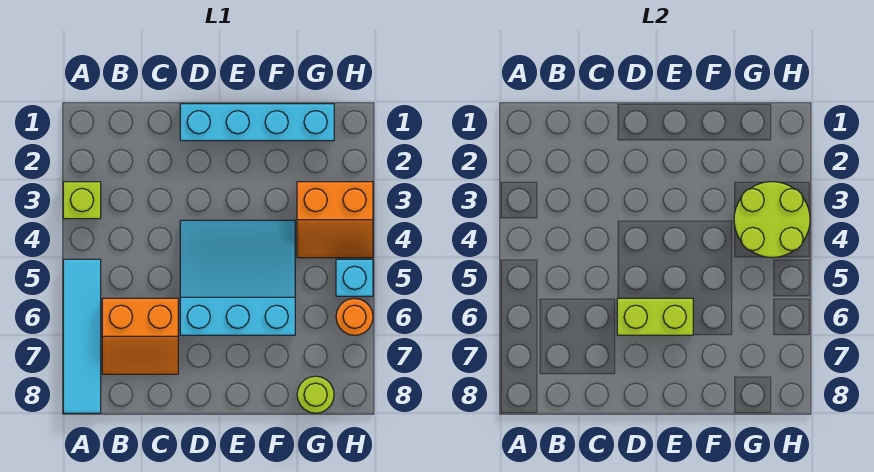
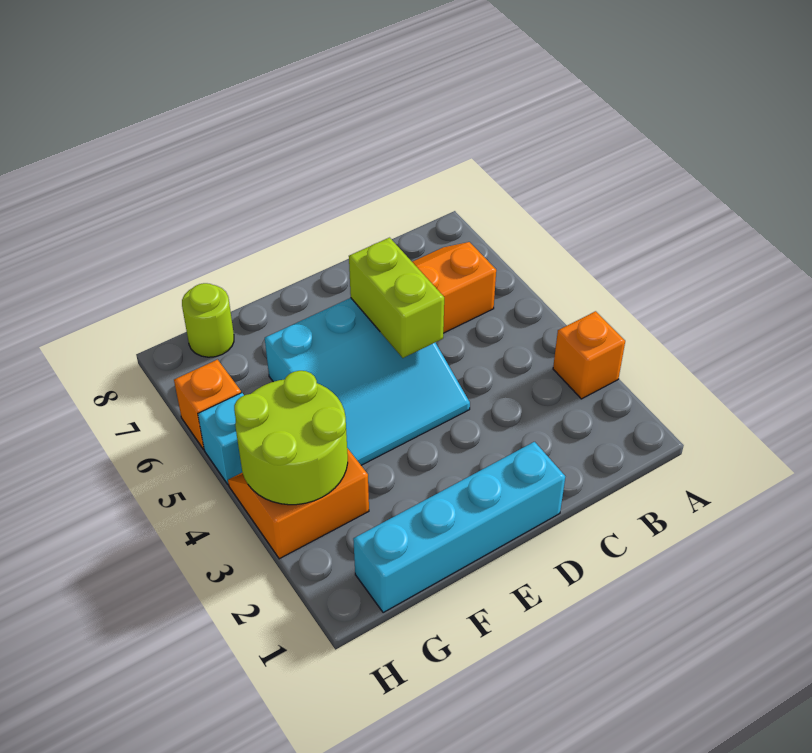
lime brick A3 level 1 -> orange brick A3 level 1
cyan tile A5:A8 level 1 -> none
lime brick D6:E6 level 2 -> lime brick D5:D6 level 2
orange round brick H6 level 1 -> orange brick H6 level 1

